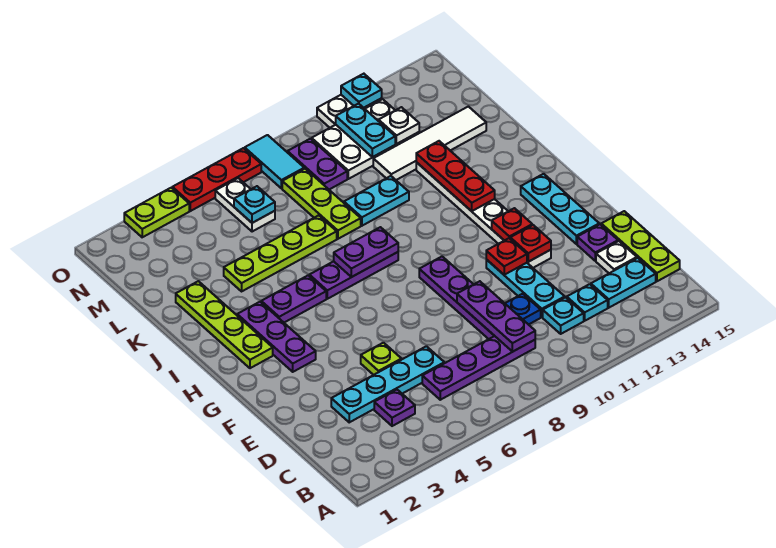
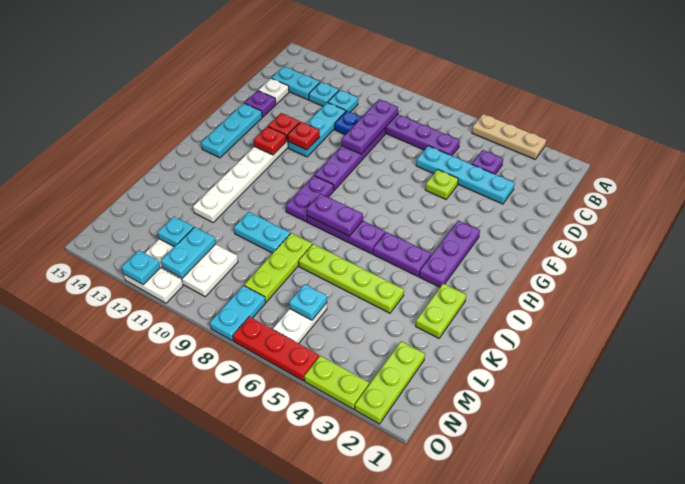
none -> tan plate A3:A5 level 1
lime plate C15:E15 level 1 -> lime plate M2:O2 level 1
lime plate H2:K2 level 1 -> lime plate J2:K2 level 1
red plate I12:K12 level 2 -> none
white tile L11:L14 level 1 -> none
purple plate M9:N9 level 1 -> purple plate H9:I9 level 1
white plate M12 level 2 -> cyan plate M12 level 2
cyan tile N8:O8 level 1 -> cyan plate N8:O8 level 1

